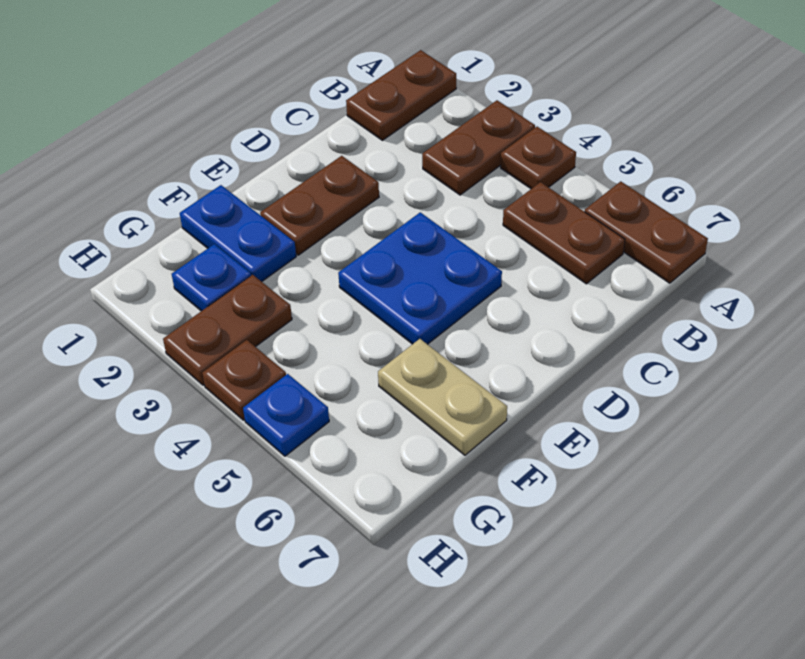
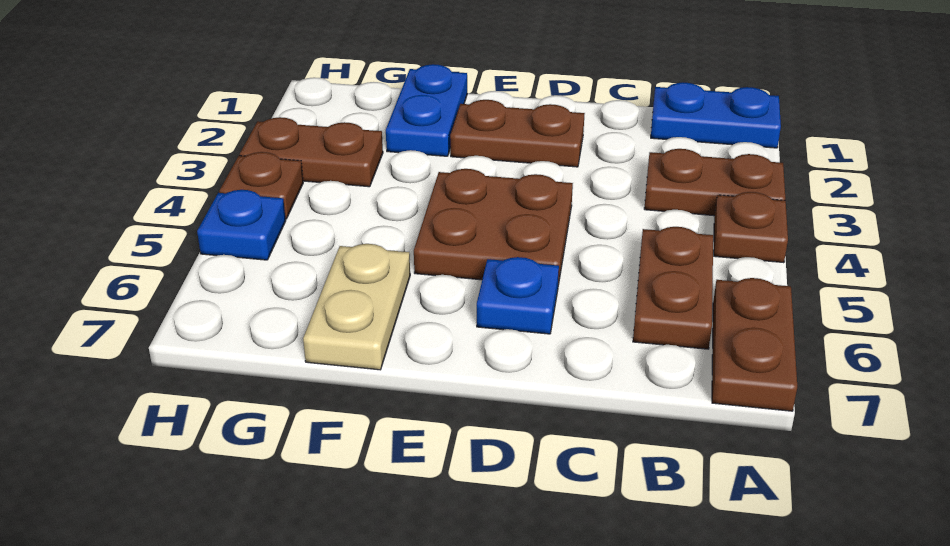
brown plate A1:B1 level 1 -> blue plate A1:B1 level 1
blue plate D4:E5 level 1 -> brown plate D4:E5 level 1
blue plate G2 level 1 -> blue plate D6 level 1

